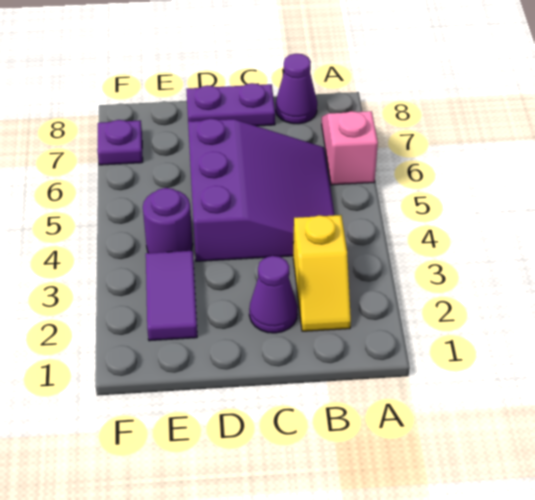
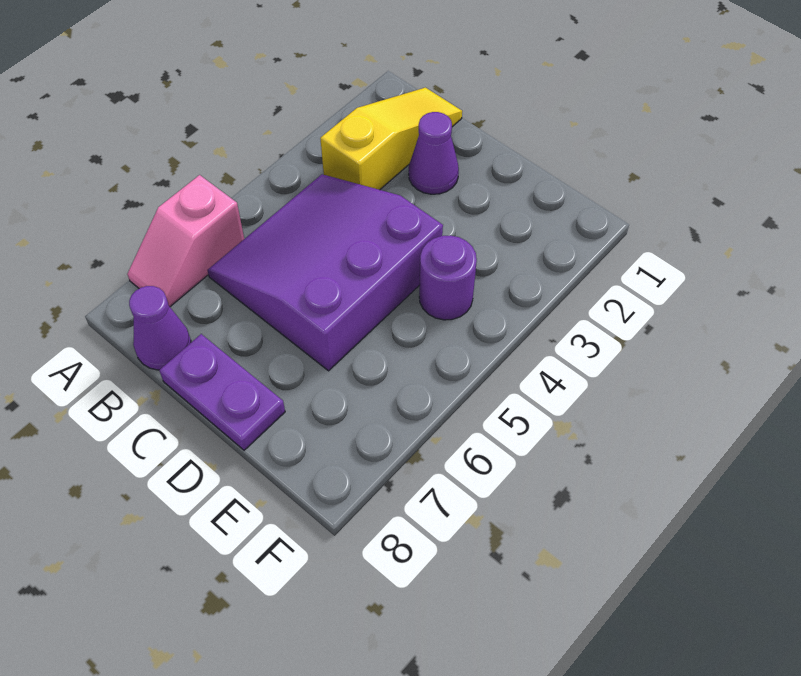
yellow slope B2:B3 level 1 top 3 -> yellow slope B1:B3 level 1 top 3
purple tile E2:E3 level 1 -> none
purple plate F7 level 1 -> none

